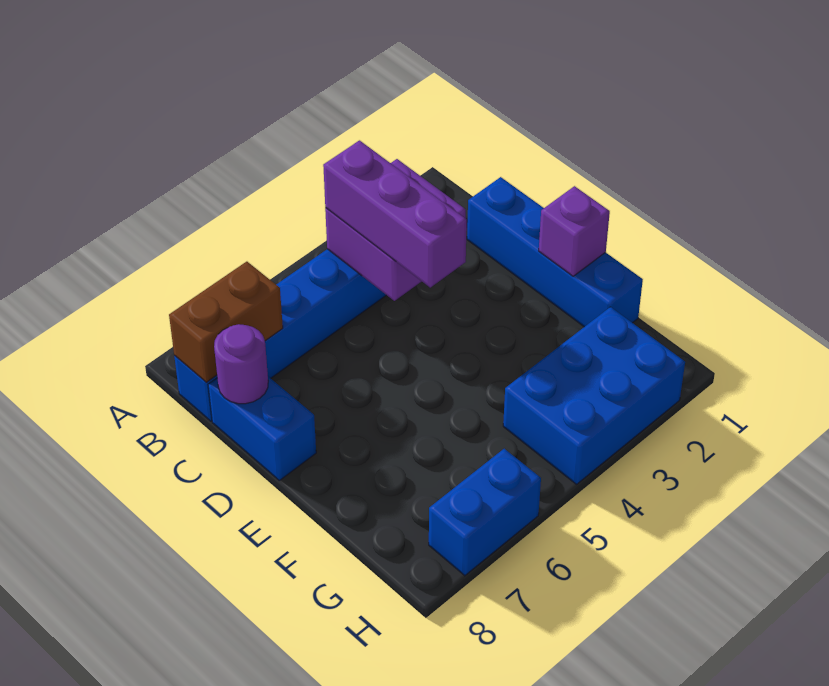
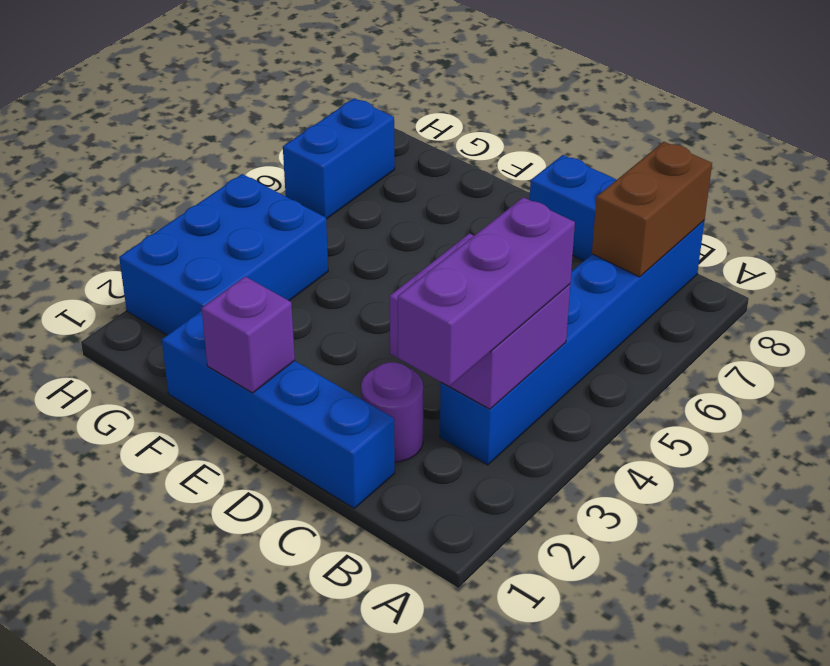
purple brick B4:D4 level 3 -> purple brick B2:B4 level 3
purple round brick C8 level 2 -> purple round brick C2 level 1

